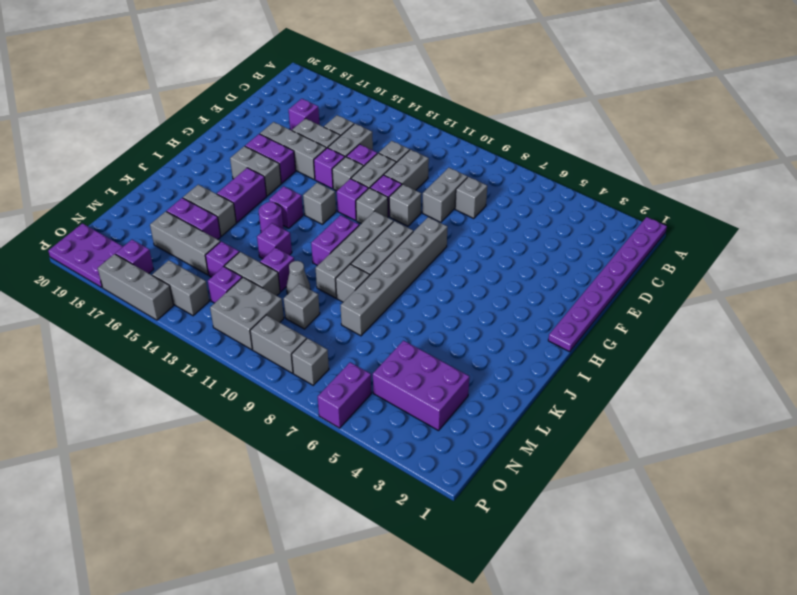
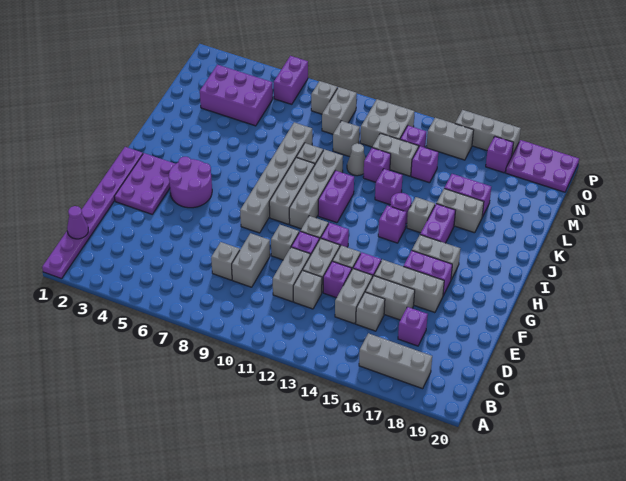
none -> purple cone C1 level 2
none -> purple plate F2:H3 level 1
none -> purple round brick G4:H5 level 1
grey brick H13 level 1 -> grey brick J15 level 1
grey brick M15:M17 level 1 -> grey brick B16:B18 level 1
grey brick O9:O10 level 1 -> grey brick N9:O9 level 1

